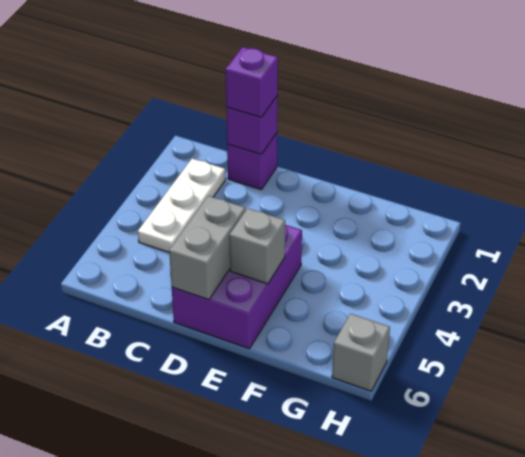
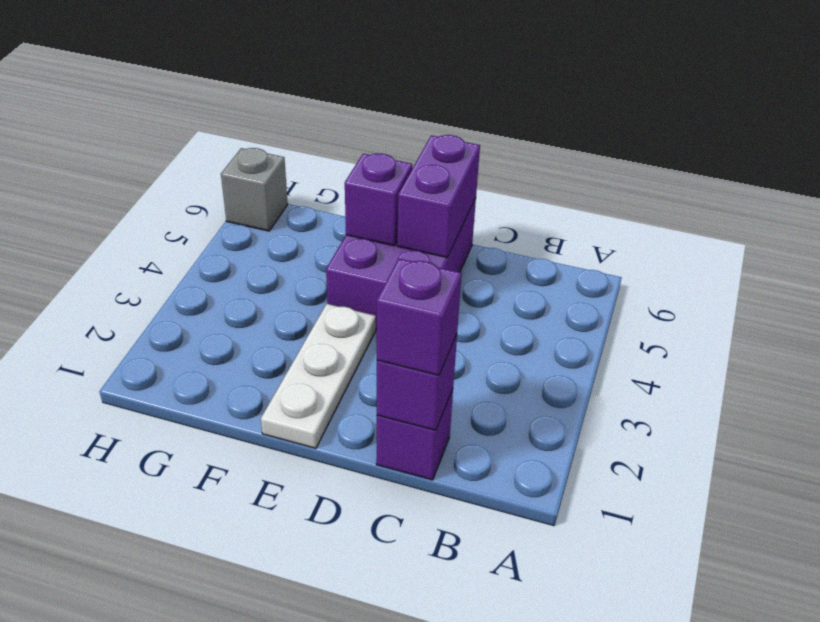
white plate B2:B4 level 1 -> white plate E1:E3 level 1
grey brick D5:D6 level 2 -> purple brick D5:D6 level 2
grey brick E5 level 2 -> purple brick E5 level 2

